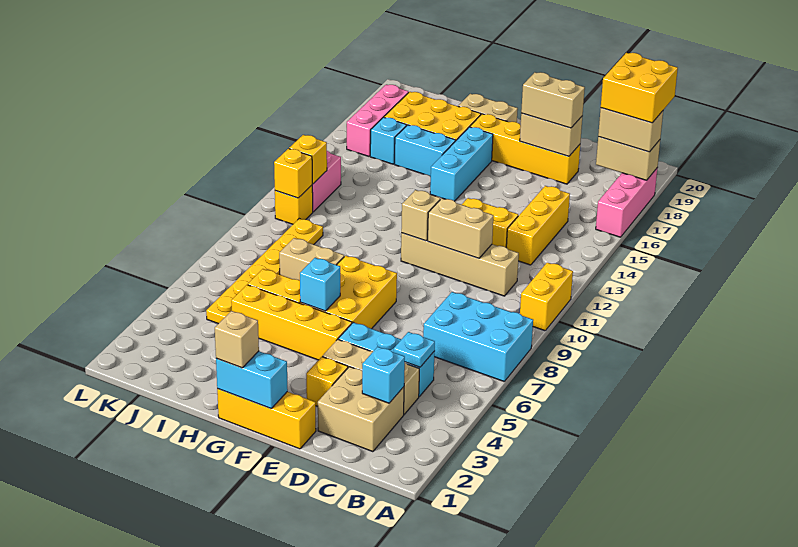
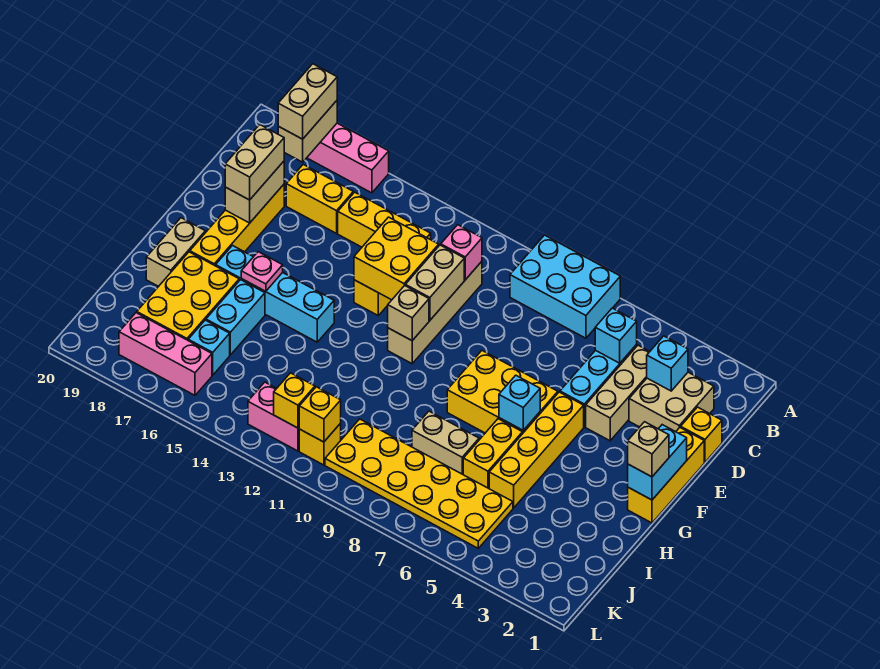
cyan brick A7:C8 level 1 -> cyan brick A7:B9 level 1
yellow brick A10:A11 level 1 -> yellow brick C16:C17 level 1
yellow brick A18:B19 level 4 -> yellow brick D12:E13 level 2
cyan plate C5 level 2 -> cyan brick C5 level 2
none -> pink brick C11 level 2
yellow brick E3 level 1 -> yellow brick D1 level 1
cyan brick G15:G17 level 1 -> cyan brick G14:G17 level 1
none -> pink plate G16 level 2
tan brick H8:I8 level 1 -> tan brick I7:I8 level 1
yellow plate J5:J10 level 1 -> yellow plate J5:K10 level 1

